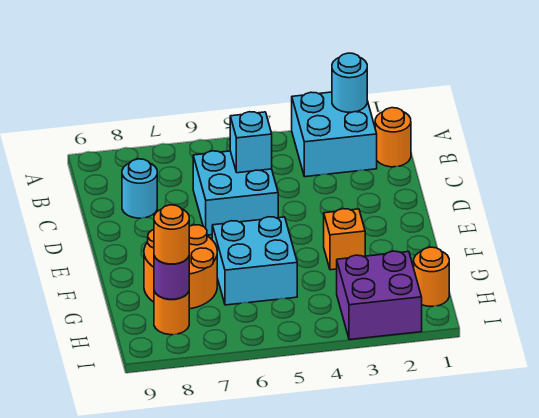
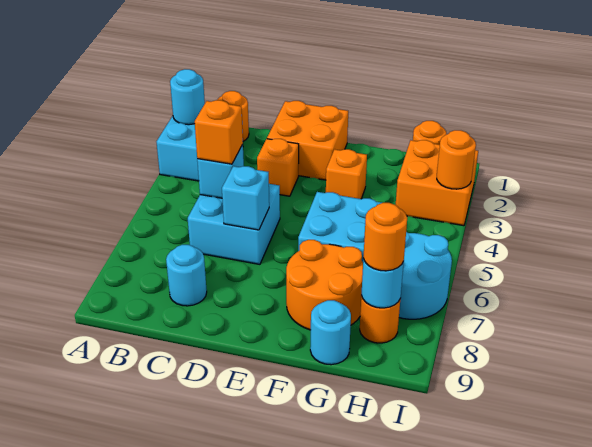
none -> orange brick C5 level 3
none -> orange brick D1:E2 level 1
none -> orange brick D3 level 1
none -> cyan brick D6 level 2
none -> cyan round brick G9 level 1
purple brick H2:I3 level 1 -> orange brick H2:I3 level 1
none -> cyan round brick H6:I7 level 1
purple round brick H8 level 2 -> cyan round brick H8 level 2
none -> orange round brick I3 level 2

